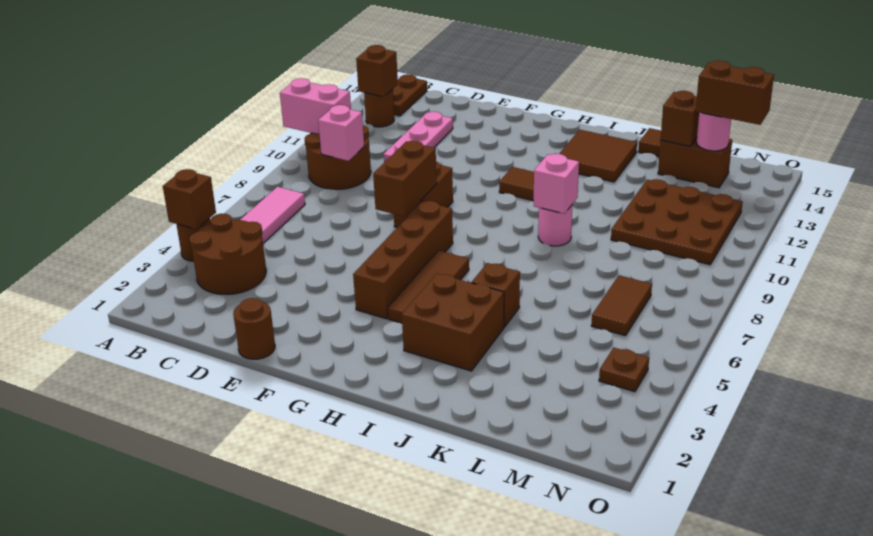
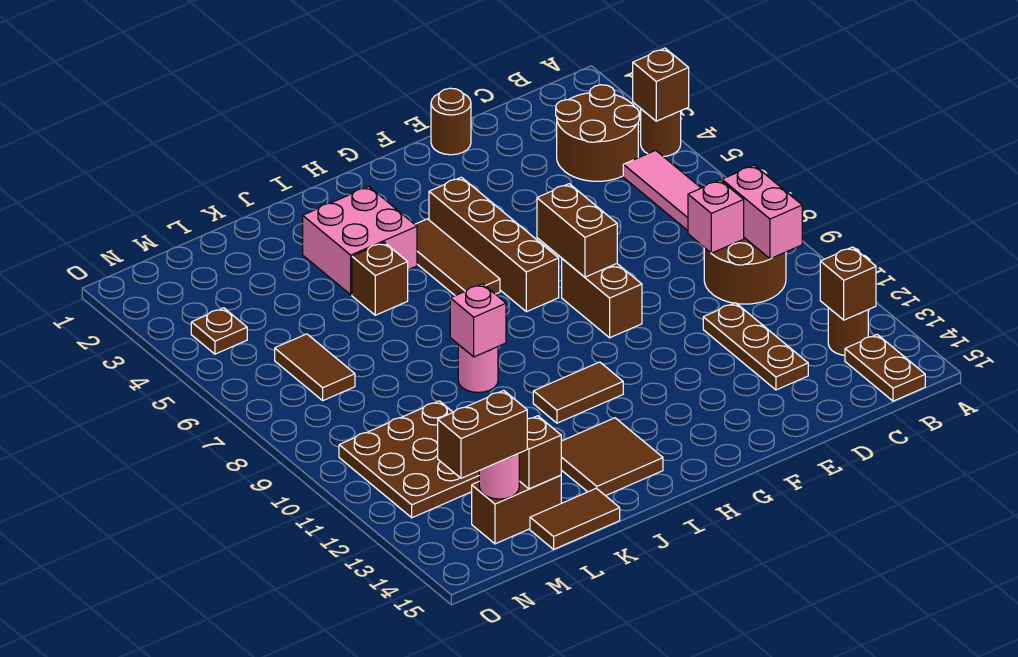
pink brick A10:B10 level 2 -> pink brick B9:B10 level 2
pink plate D11:D13 level 1 -> brown plate D11:D13 level 1
brown brick I3:J4 level 1 -> pink brick I3:J4 level 1

